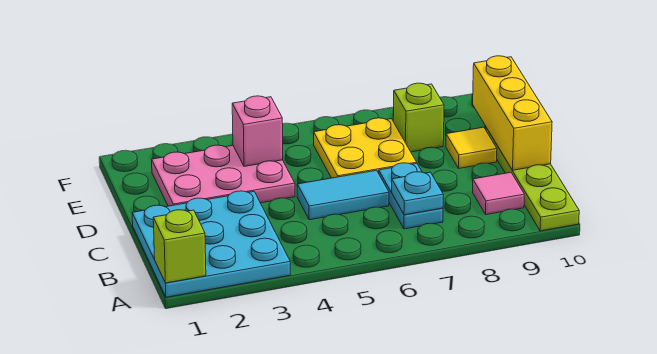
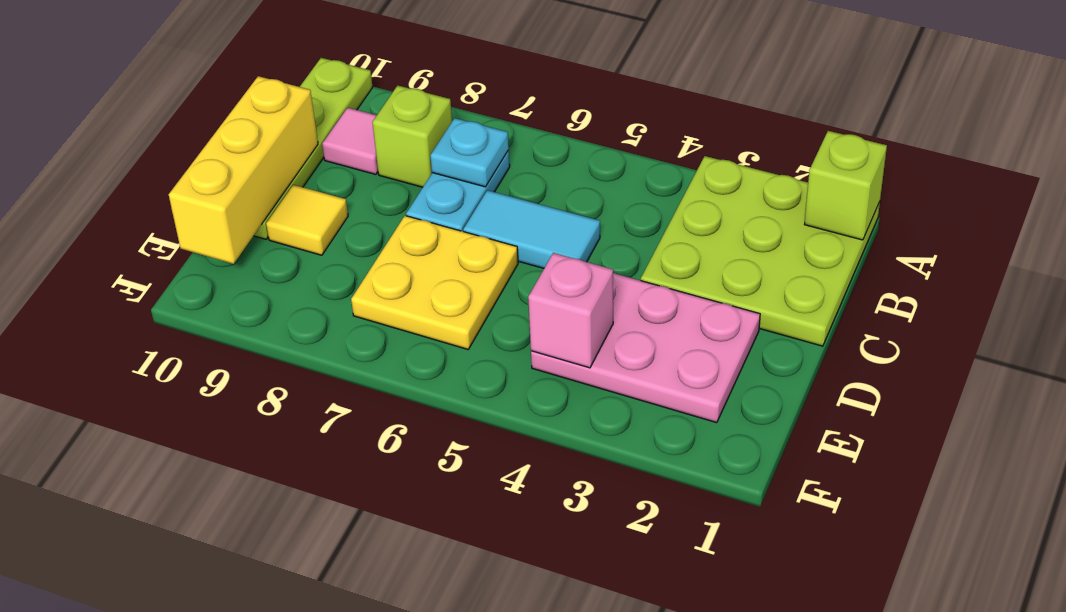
cyan plate A1:C3 level 1 -> lime plate A1:C3 level 1
lime brick E8 level 1 -> lime brick B8 level 1

